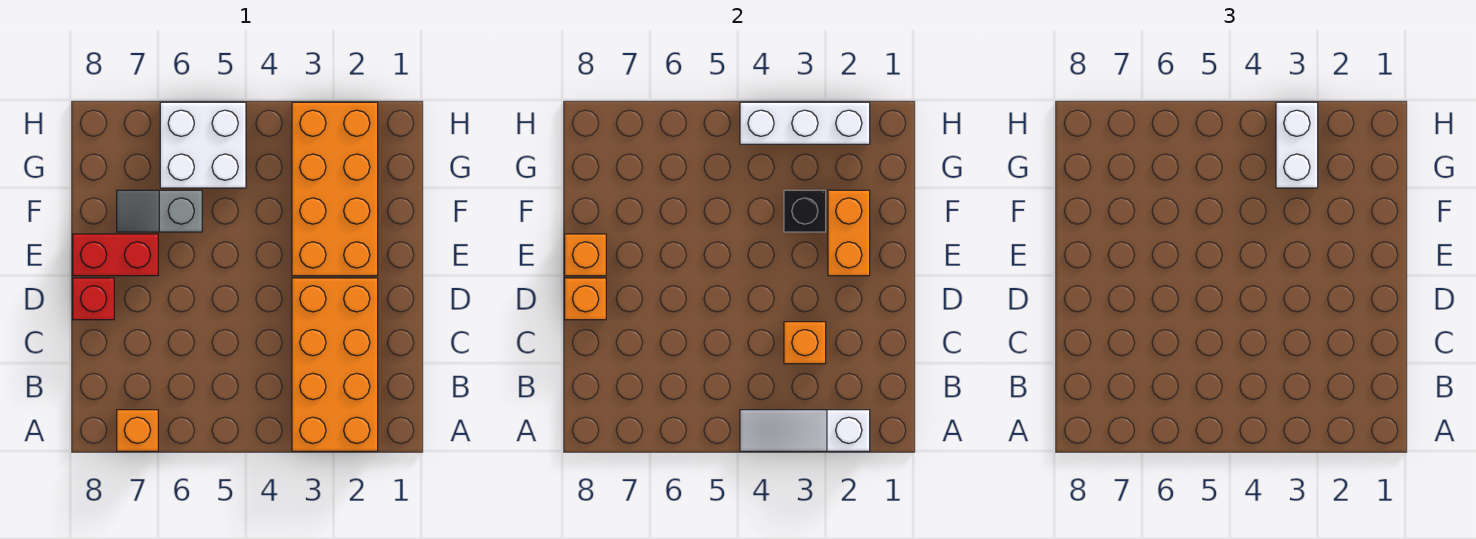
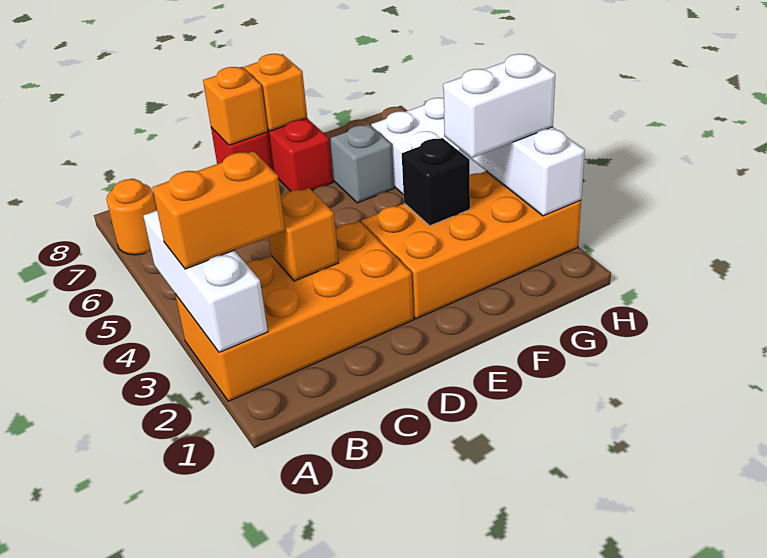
white slope A2:A4 level 2 top 2 -> white brick A2:A4 level 2
orange brick A7 level 1 -> orange round brick A7 level 1
orange brick E2:F2 level 2 -> orange brick A3:B3 level 3

